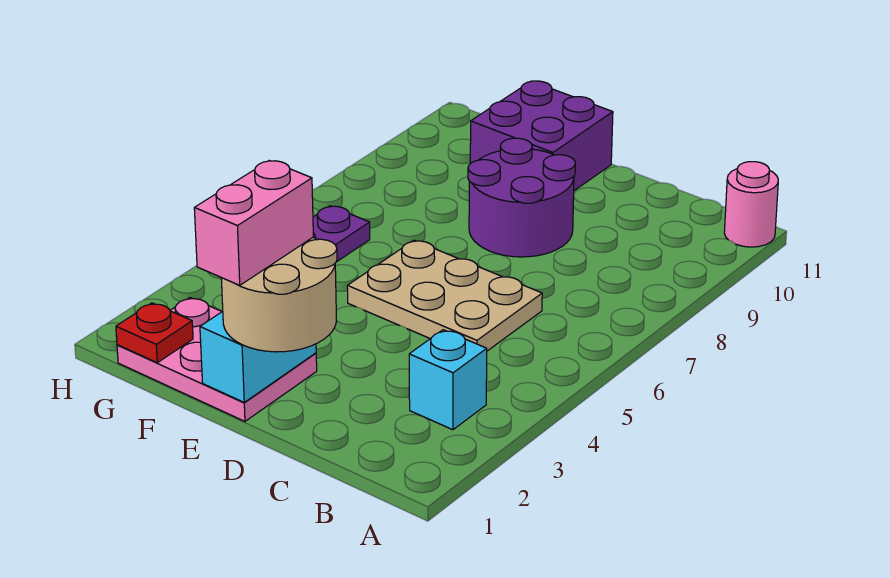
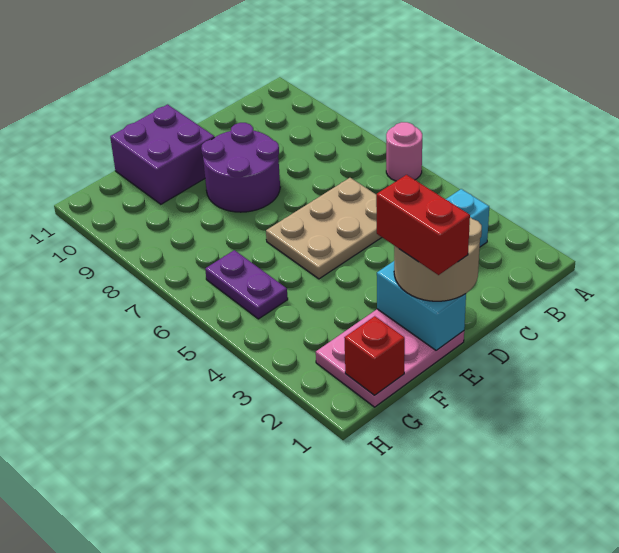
pink round brick A11 level 1 -> pink round brick A6 level 1
pink brick E1:E2 level 4 -> red brick E1:E2 level 4
red plate G1 level 2 -> red brick G1 level 2

